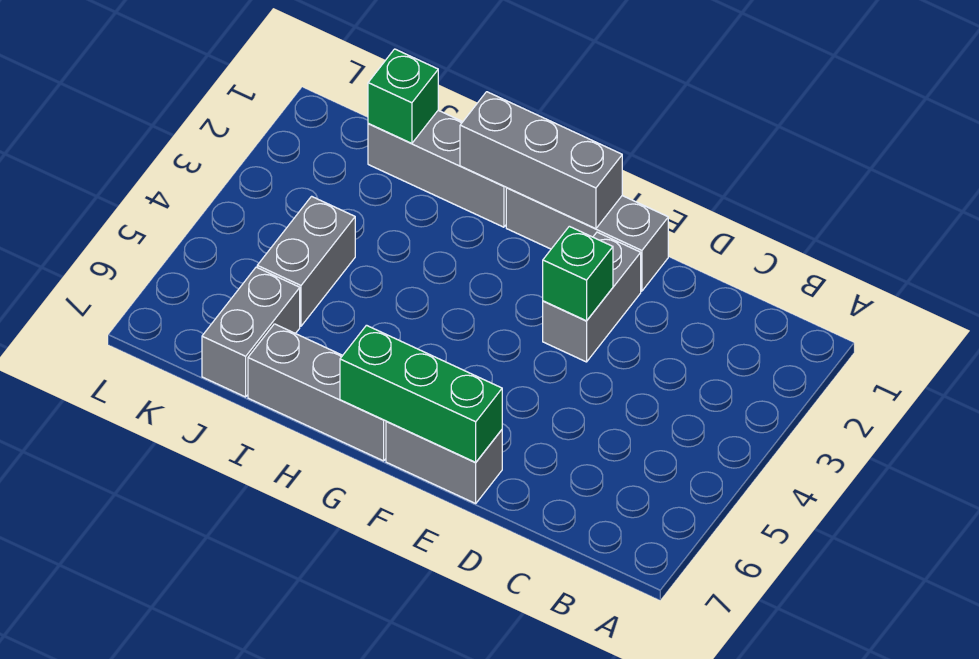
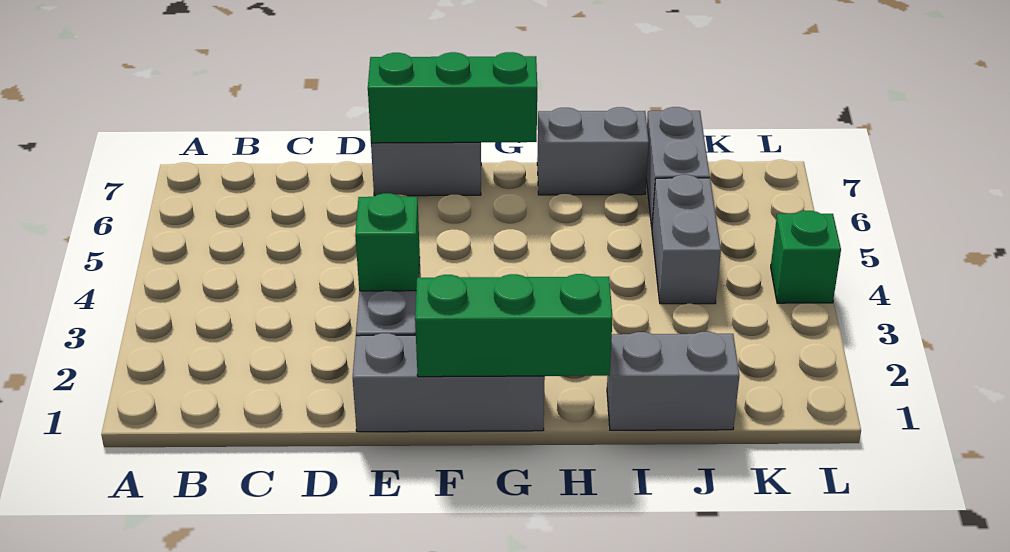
grey brick F1:H1 level 2 -> green brick F1:H1 level 2
grey brick G7:I7 level 1 -> grey brick H7:I7 level 1
grey brick H1:J1 level 1 -> grey brick I1:J1 level 1
green brick J1 level 2 -> green brick L4 level 1

